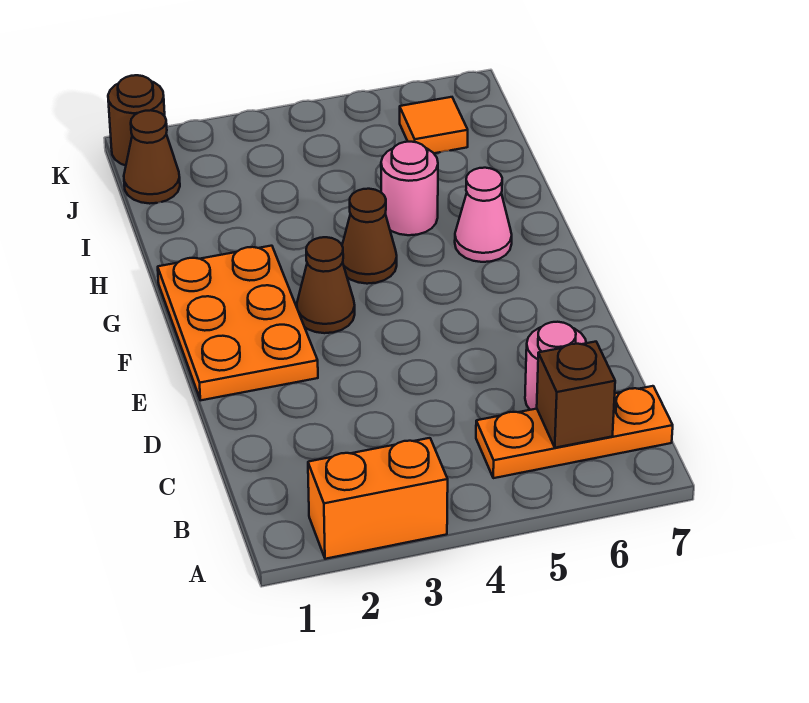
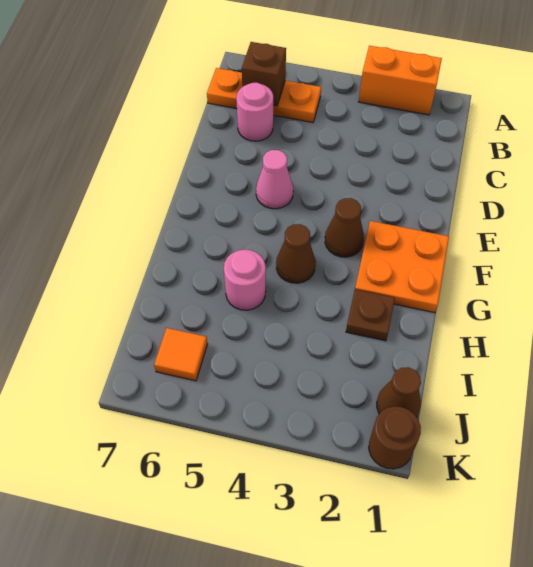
orange plate E1:G2 level 1 -> orange plate F1:G2 level 1
pink cone G6 level 1 -> pink cone E5 level 1
none -> brown plate H2 level 1

